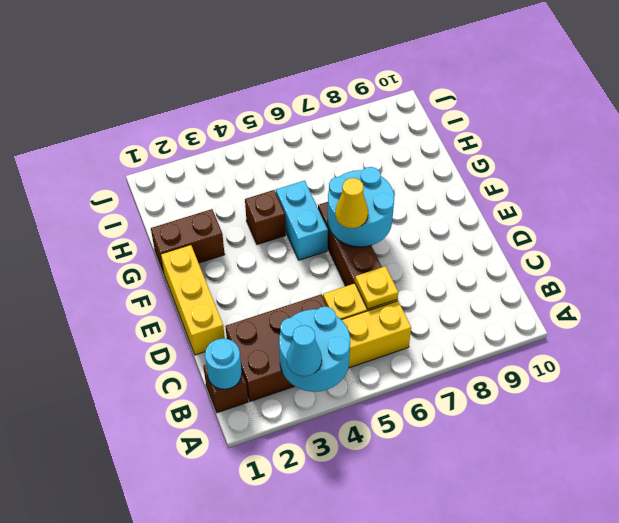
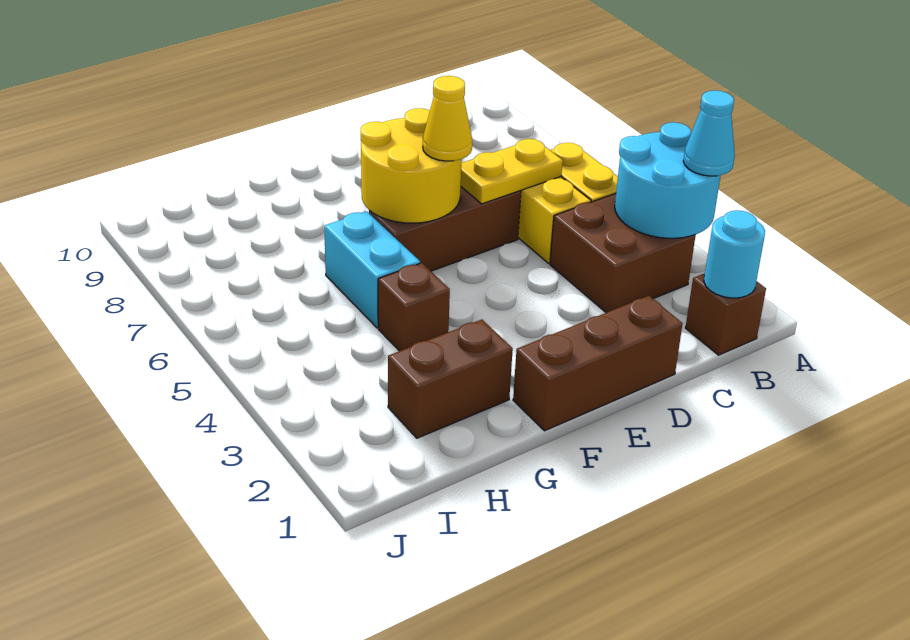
brown brick B2:C4 level 1 -> brown brick B3:C4 level 1
yellow plate C6 level 2 -> yellow plate C6:D6 level 2
yellow brick D1:F1 level 1 -> brown brick D1:F1 level 1
cyan round brick E6:F7 level 2 -> yellow round brick E6:F7 level 2
cyan brick F5:G5 level 1 -> cyan brick G5:G6 level 1
brown brick G1:G2 level 1 -> brown brick G2:H2 level 1

